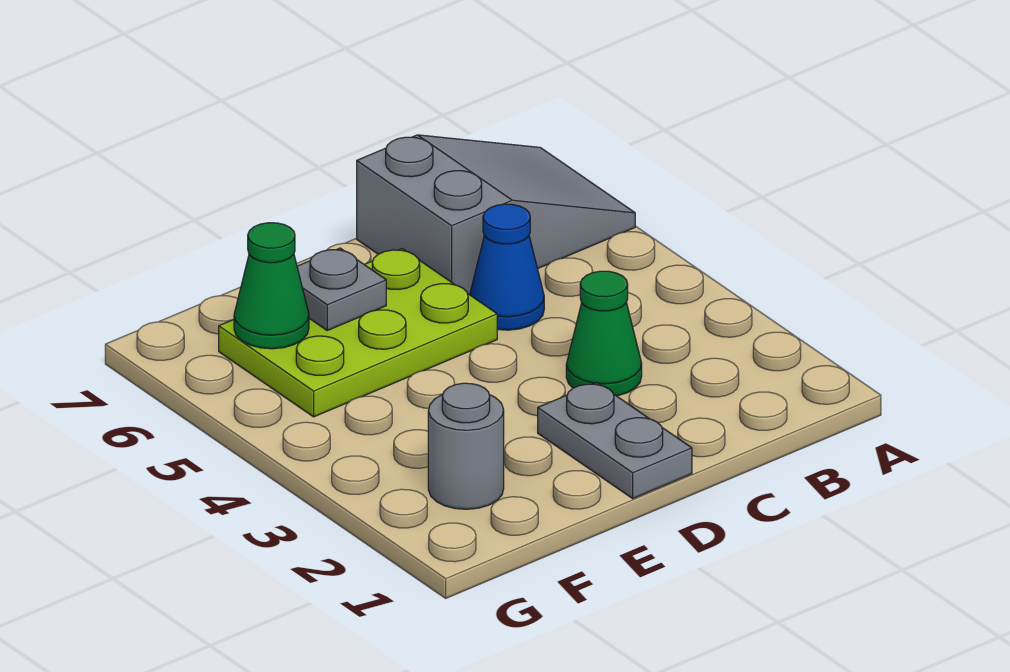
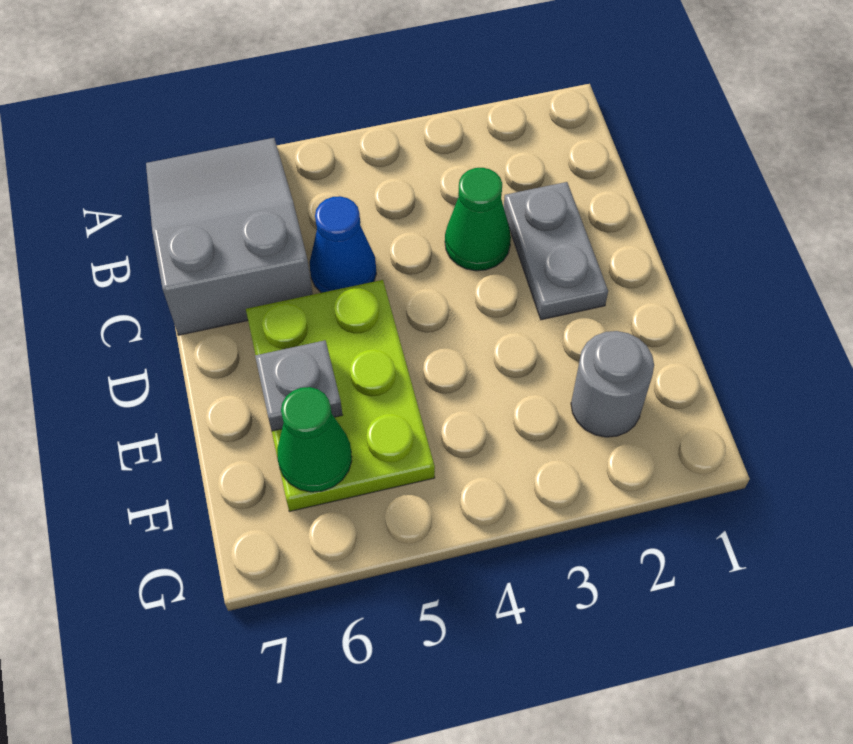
grey plate D1:D2 level 1 -> grey plate C2:D2 level 1

